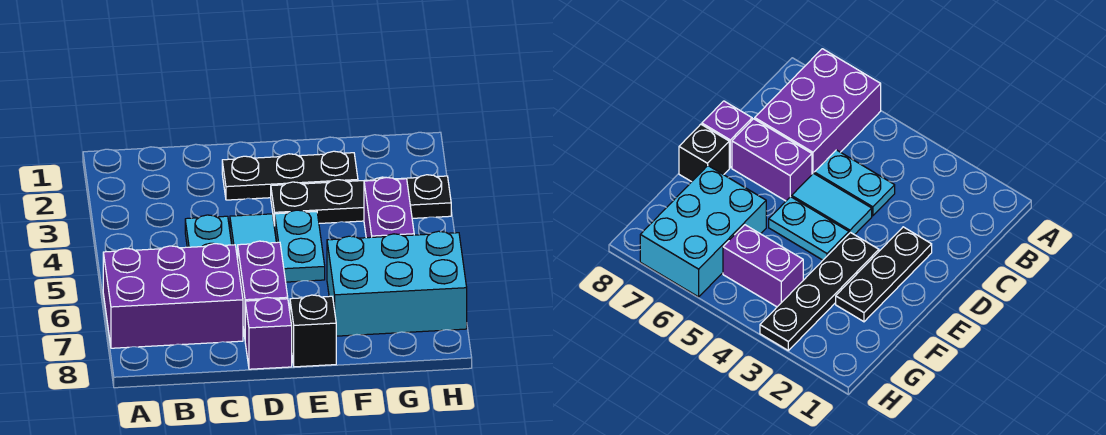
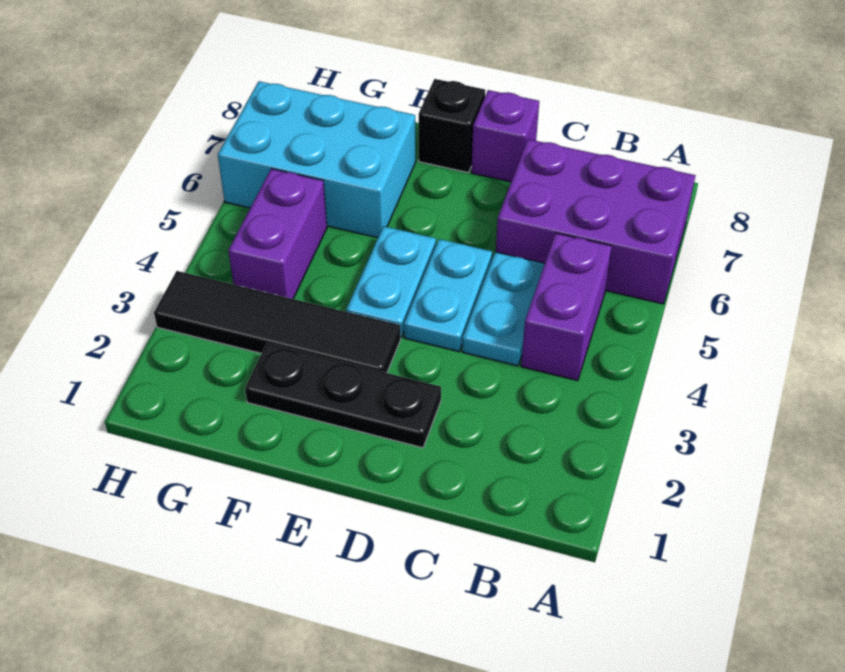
cyan tile D4:D5 level 1 -> cyan plate D4:D5 level 1
purple brick D6:D7 level 1 -> purple brick B4:B5 level 1
black plate E3:H3 level 1 -> black tile E3:H3 level 1

